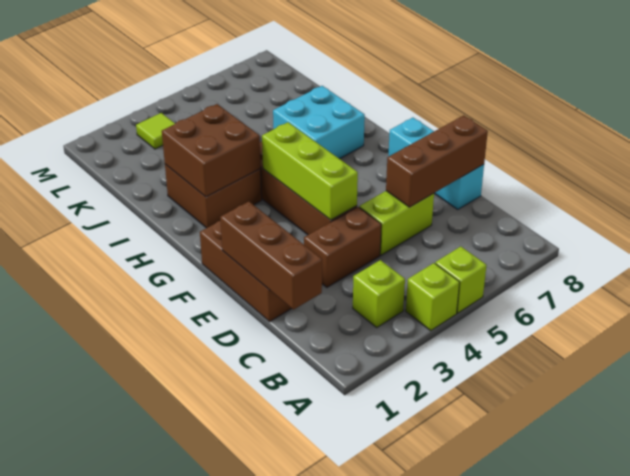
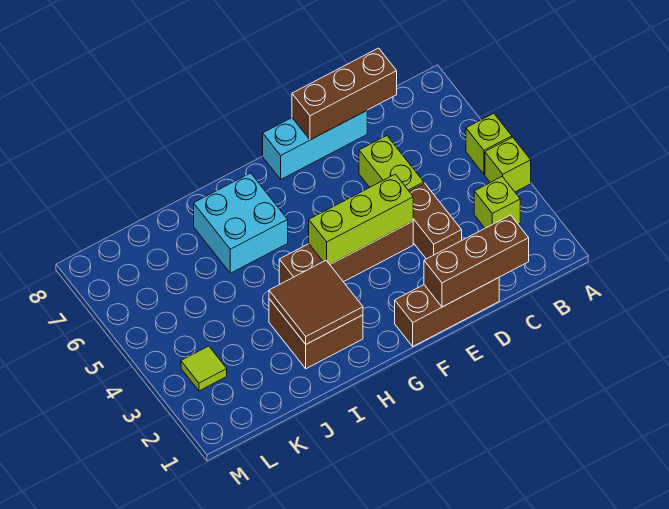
brown brick D6:D8 level 2 -> brown brick C8:E8 level 2
brown brick H2:I3 level 2 -> brown tile H2:I3 level 2

